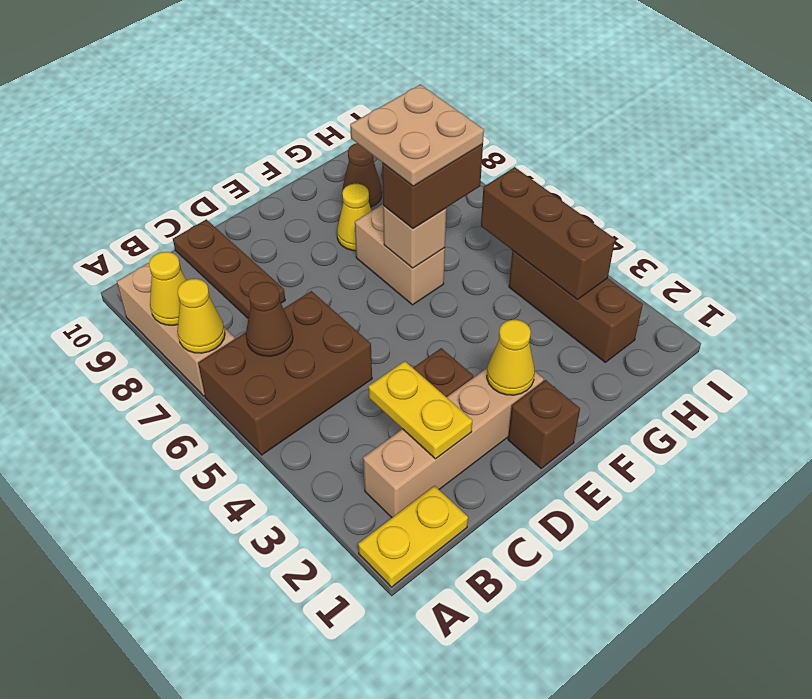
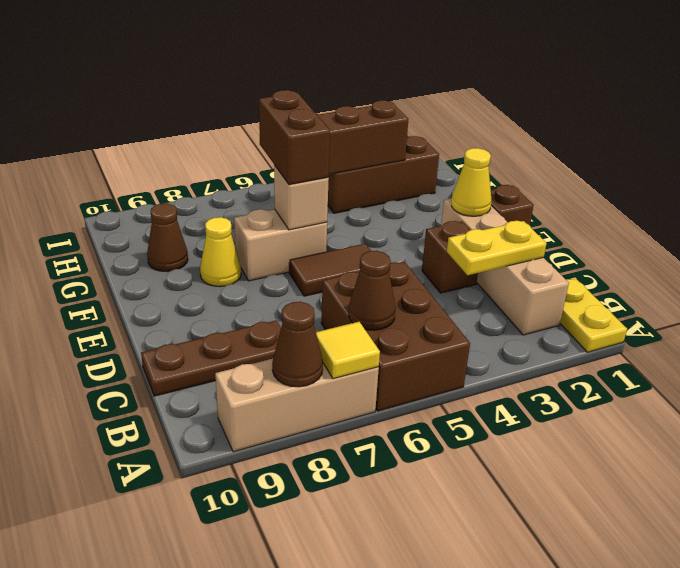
yellow cone A7 level 2 -> yellow tile A7 level 2
yellow cone A8 level 2 -> brown cone A8 level 2
none -> brown tile E5:E6 level 1
tan plate F6:G7 level 4 -> none

